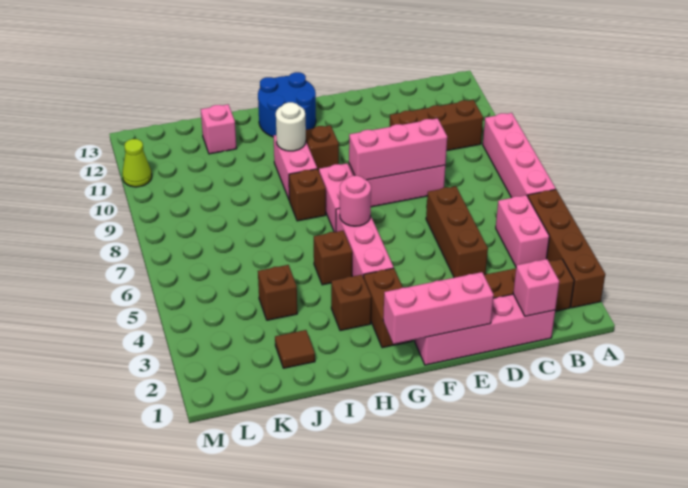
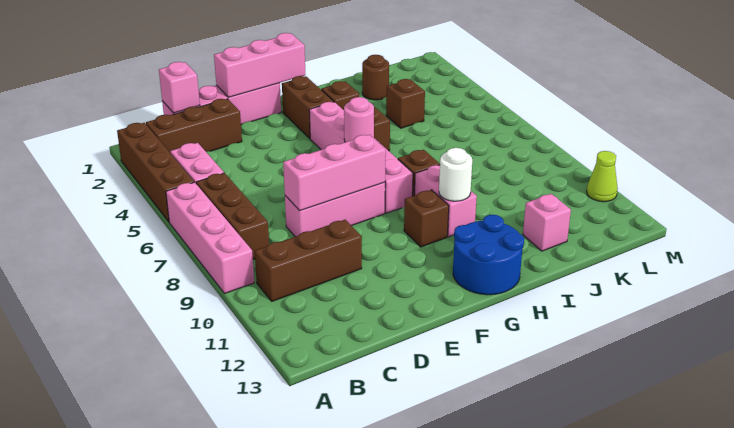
brown brick D4:D6 level 1 -> brown brick B6:B8 level 1
brown tile J2 level 1 -> brown round brick J2 level 1

